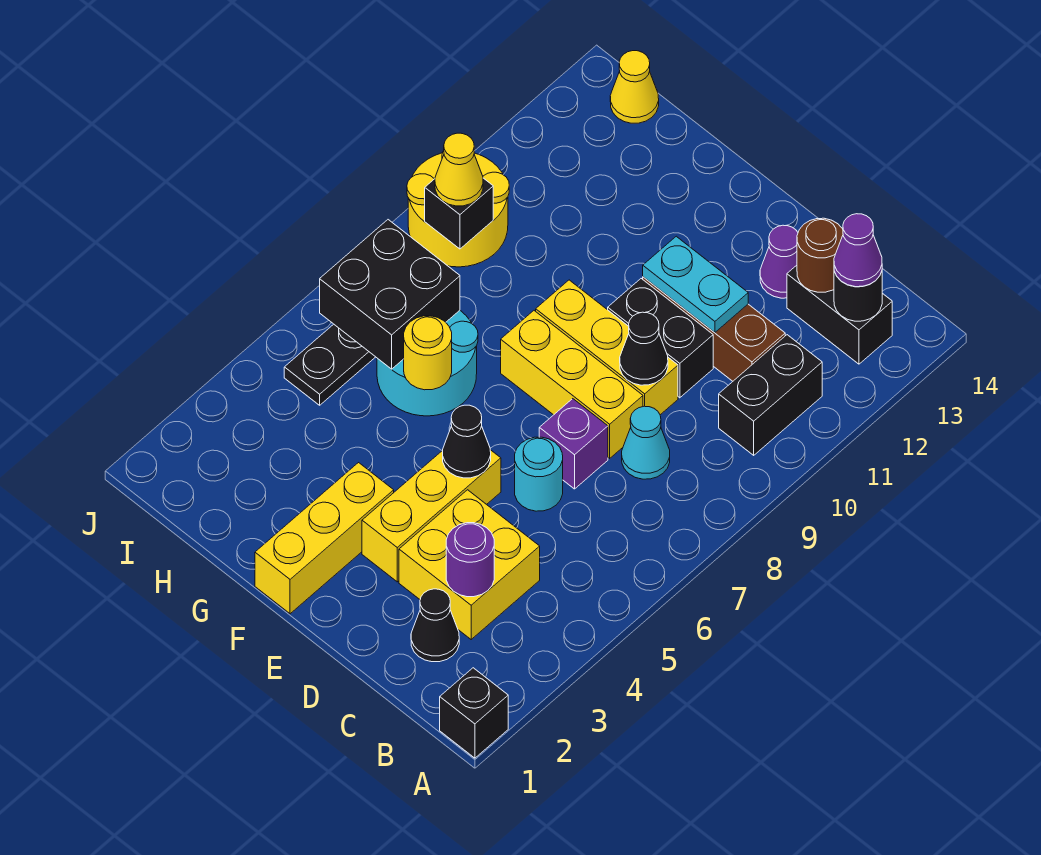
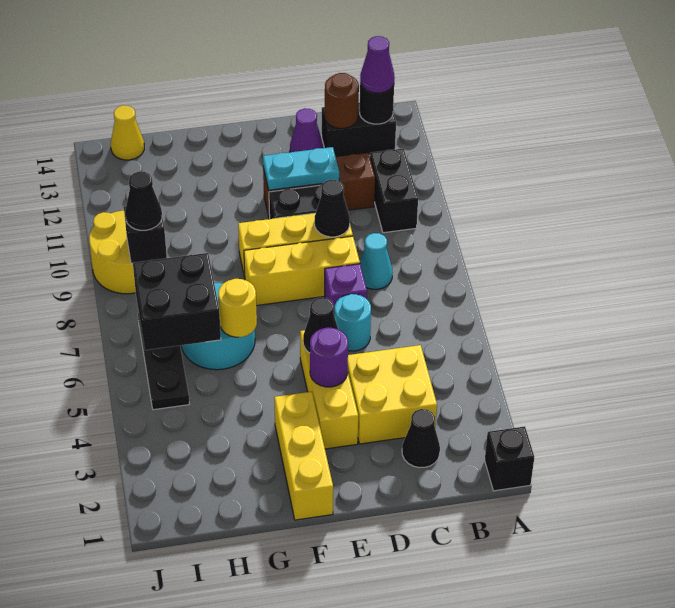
purple round brick C3 level 2 -> purple round brick E4 level 2
yellow cone I9 level 3 -> black cone I9 level 3

